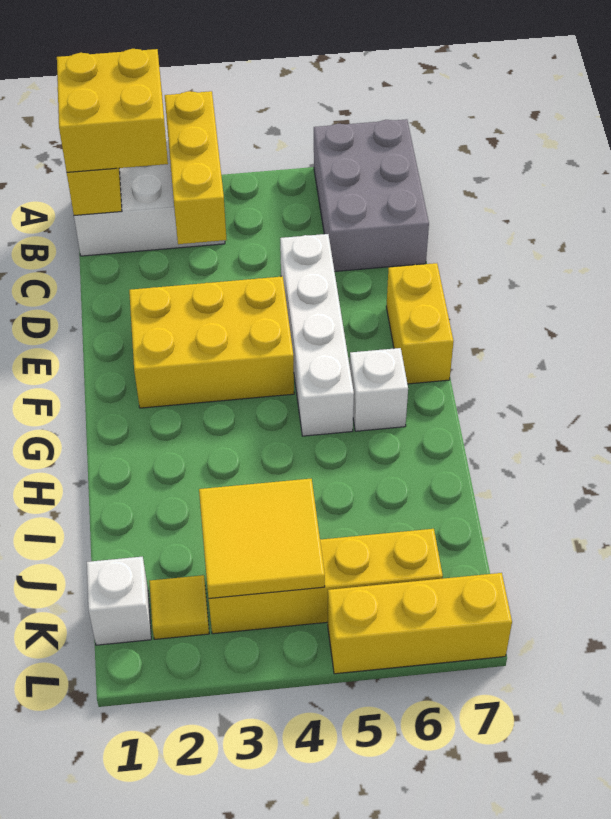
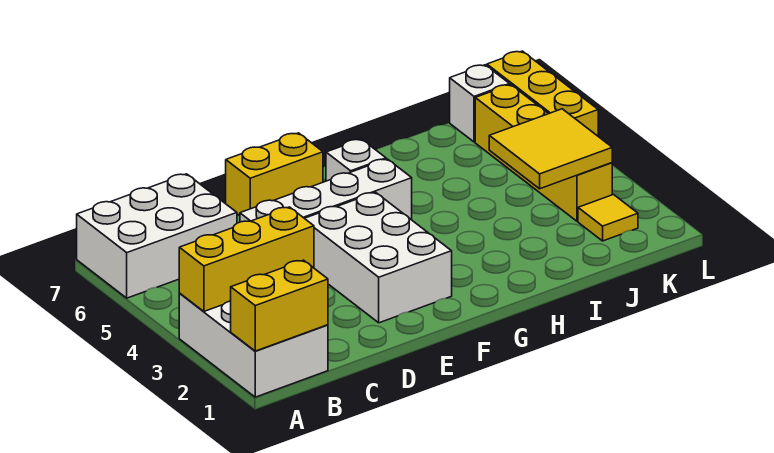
yellow brick A1:B2 level 3 -> none
grey brick A6:C7 level 1 -> white brick A6:C7 level 1
yellow brick E2:F4 level 1 -> white brick E2:F4 level 1
white brick K1 level 1 -> white brick K7 level 1

